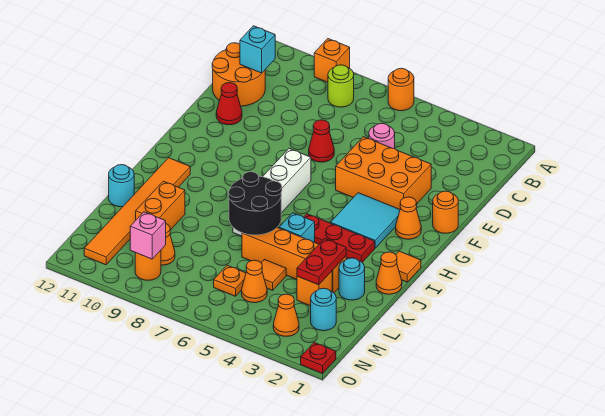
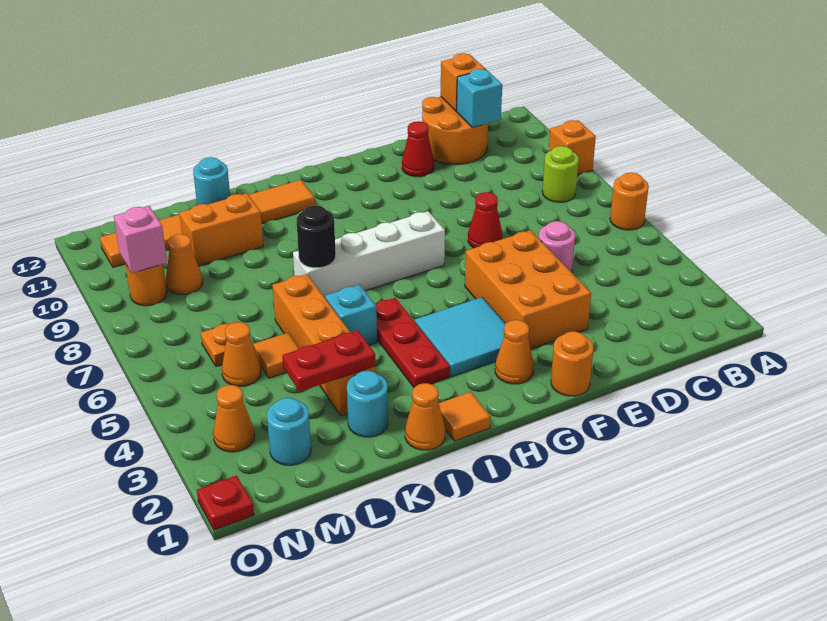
black round brick J6:K7 level 2 -> black round brick J7 level 2
orange brick L3 level 1 -> orange brick C12 level 2

